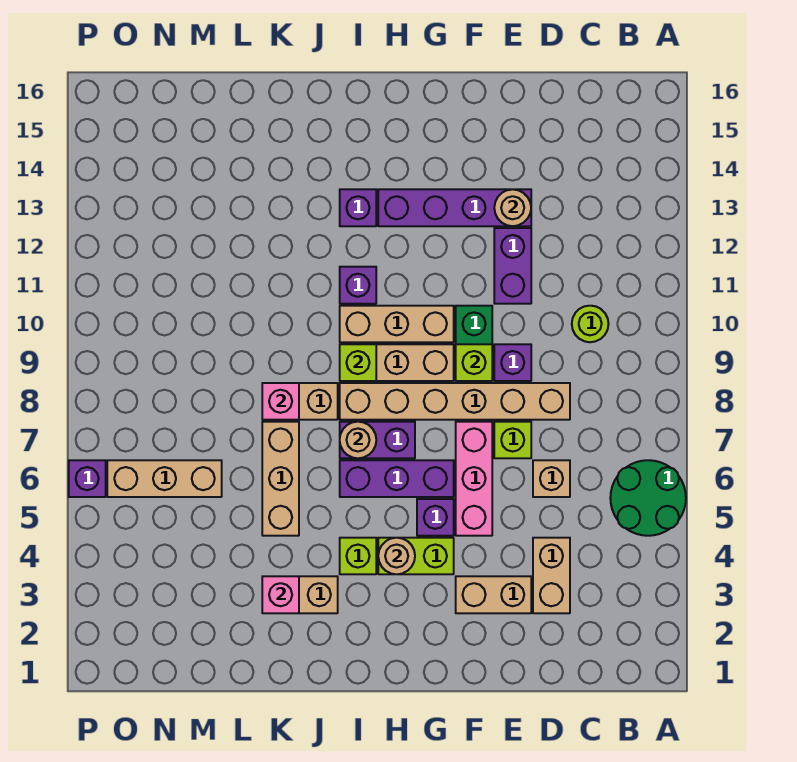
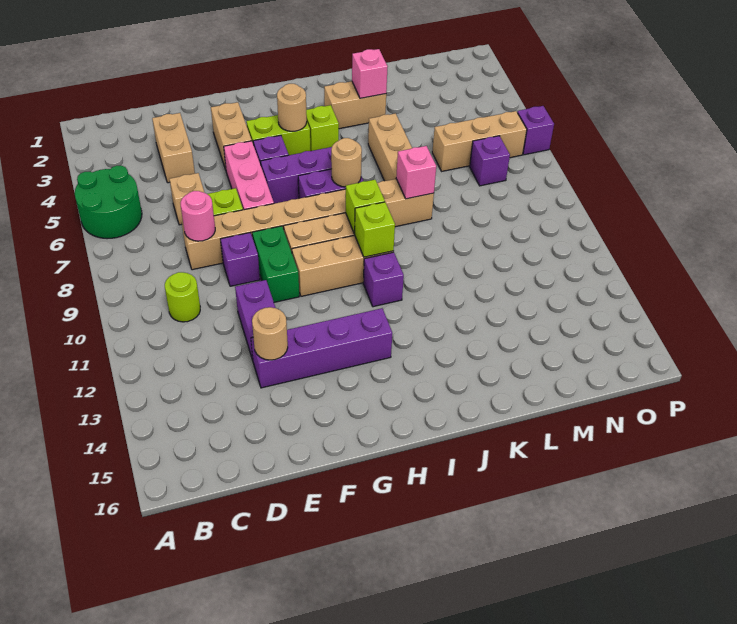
none -> pink round brick D8 level 2
tan brick E3:F3 level 1 -> tan brick F3:F4 level 1
lime brick F9 level 2 -> lime brick I10 level 2
purple brick I13 level 1 -> purple brick N7 level 1

